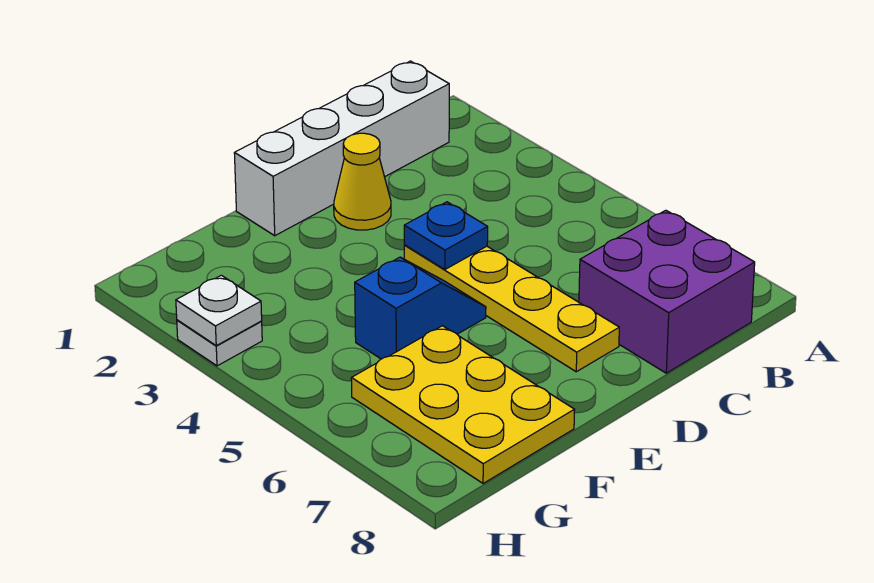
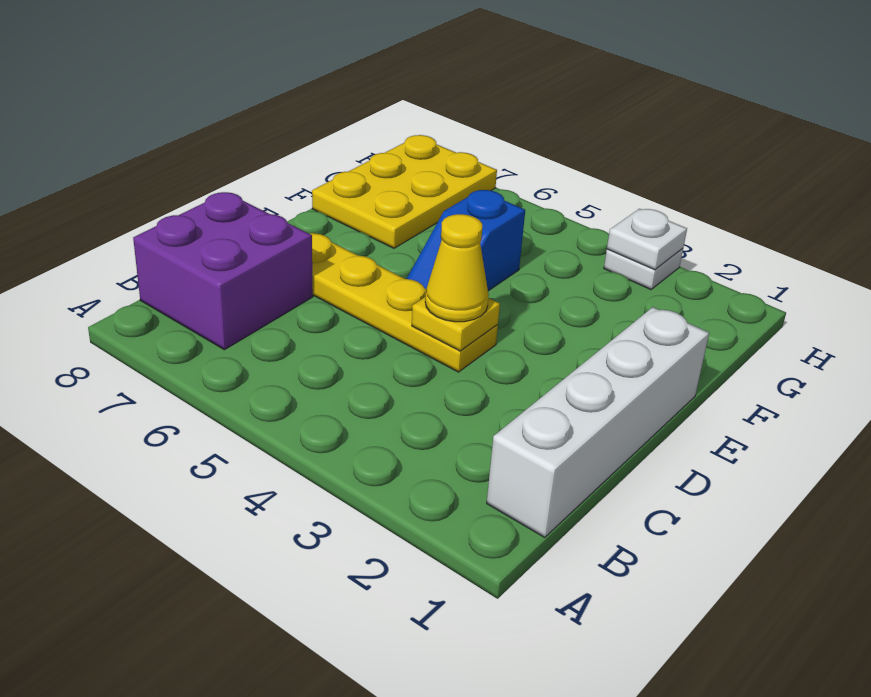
yellow cone D2 level 1 -> yellow cone D4 level 3
blue plate D4 level 2 -> yellow plate D4 level 2
yellow plate F6:G8 level 1 -> yellow plate F7:H8 level 1

